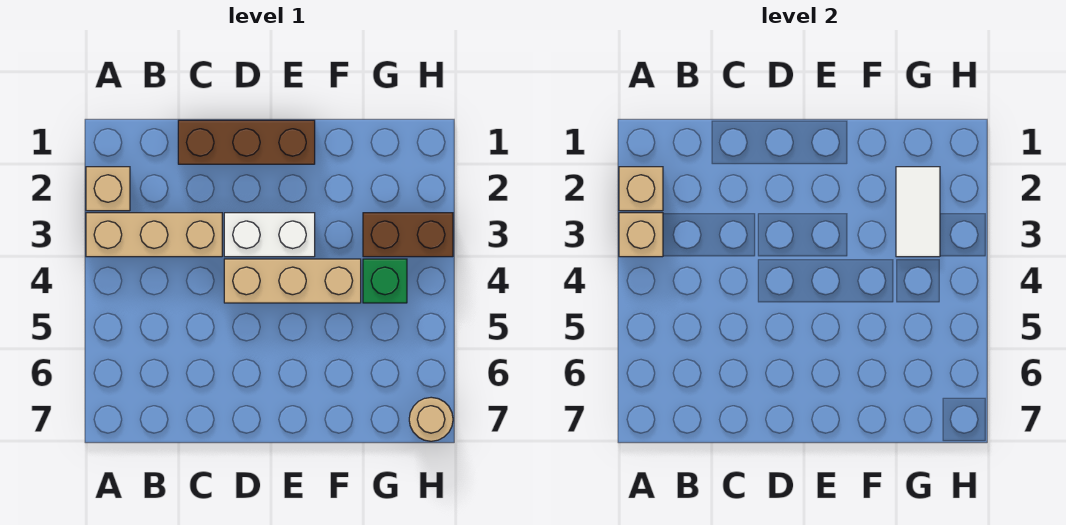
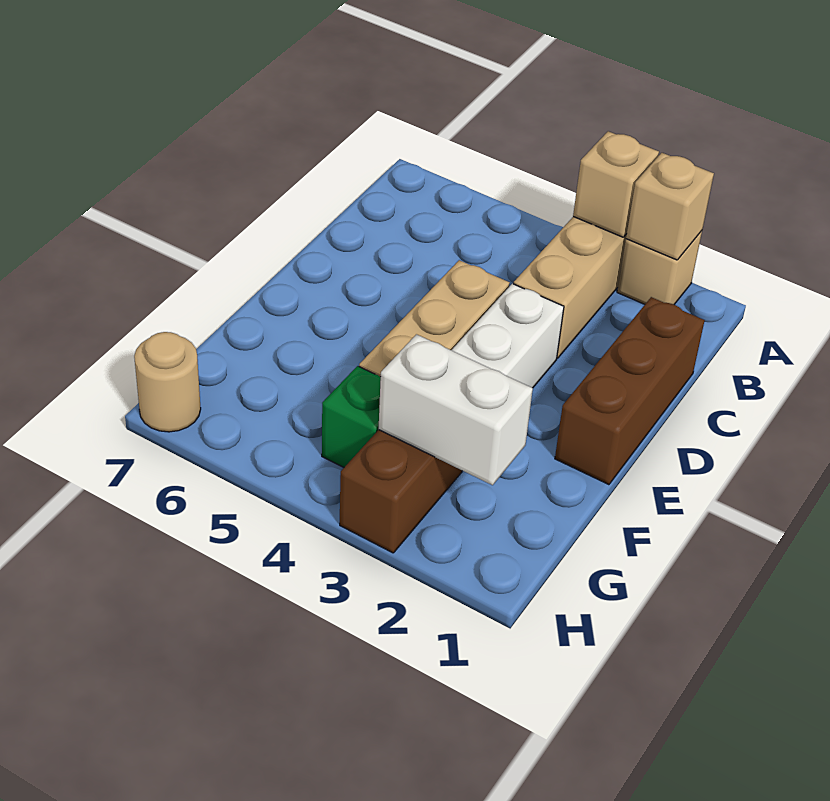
white tile G2:G3 level 2 -> white brick G2:G3 level 2

